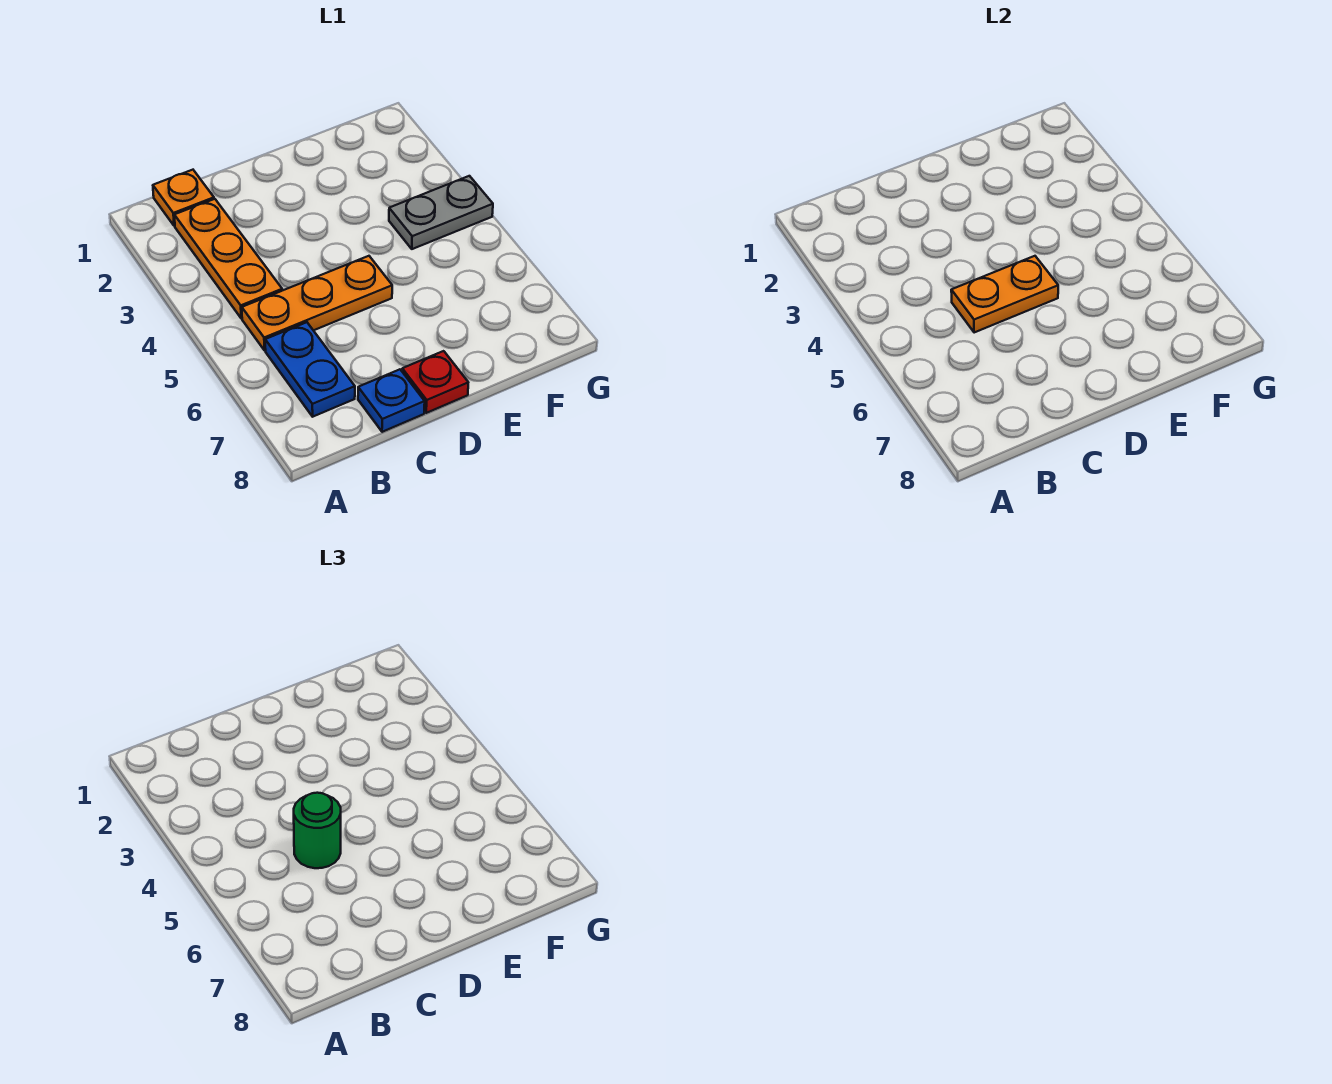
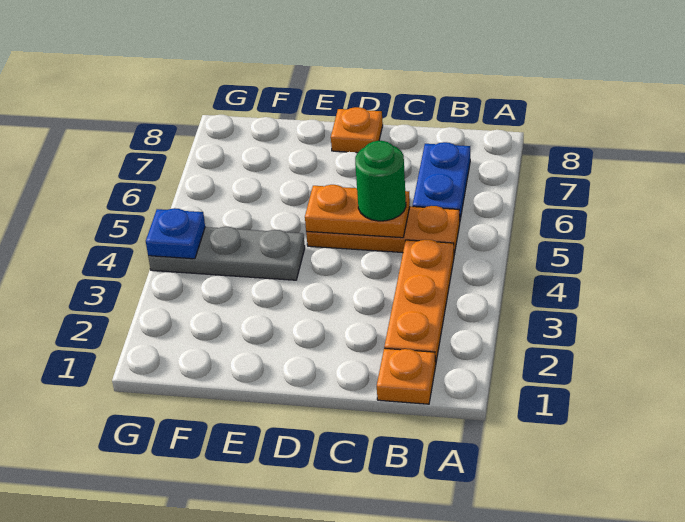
blue plate C8 level 1 -> blue plate G4 level 2
red plate D8 level 1 -> orange plate D8 level 1
grey plate F4:G4 level 1 -> grey plate E4:G4 level 1

